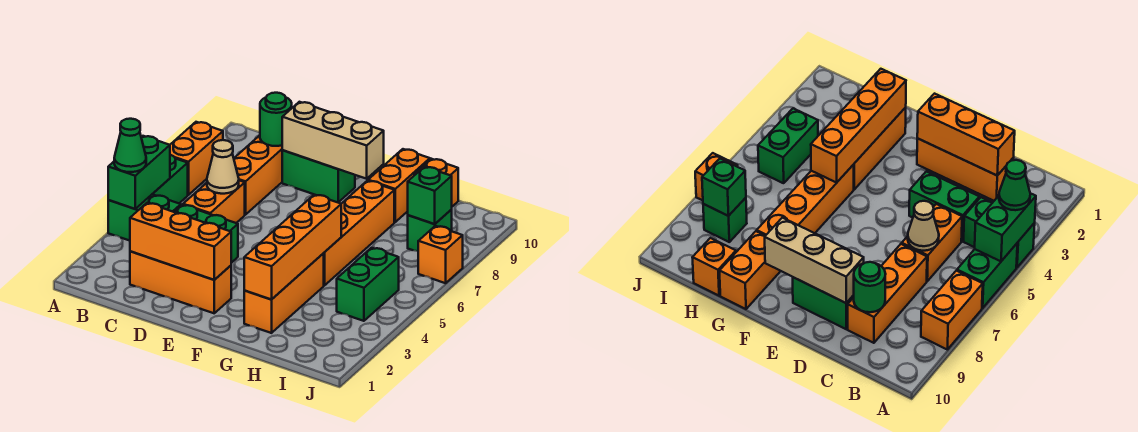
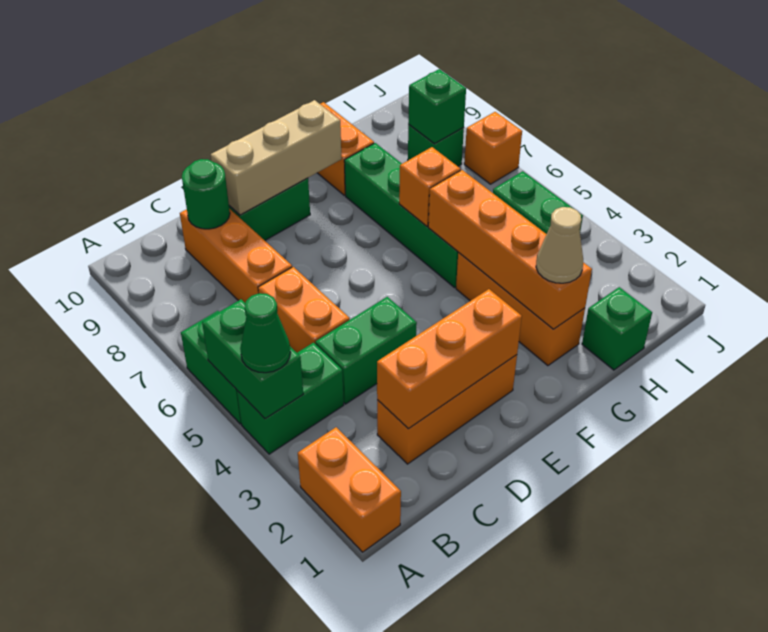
orange brick A7:A8 level 1 -> orange brick A1:A2 level 1
tan cone C6 level 2 -> tan cone G2 level 3
orange brick G5:G8 level 1 -> green brick G5:G8 level 1
none -> green brick H1 level 1
orange brick H10 level 1 -> orange brick G6 level 2

